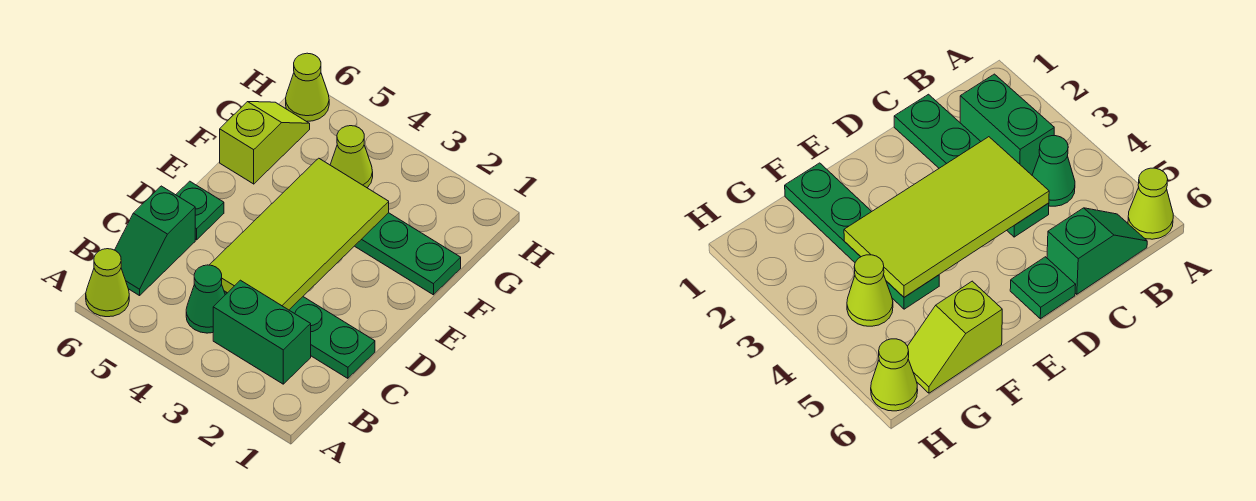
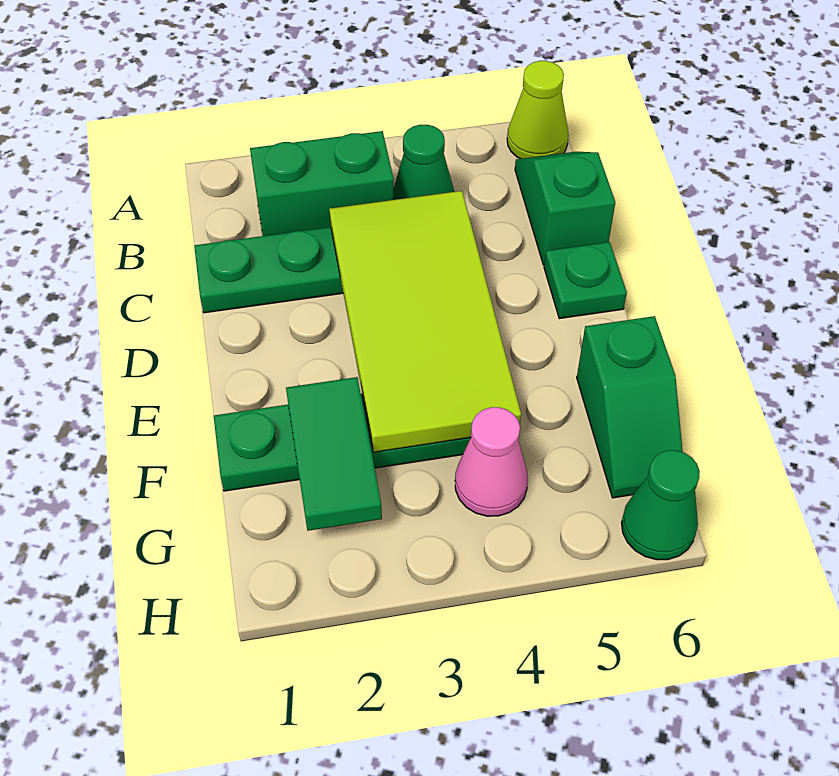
none -> green tile F2:G2 level 2
lime slope F6:G6 level 1 top F -> green slope F6:G6 level 1 top F
lime cone G4 level 1 -> pink cone G4 level 1
lime cone H6 level 1 -> green cone H6 level 1

